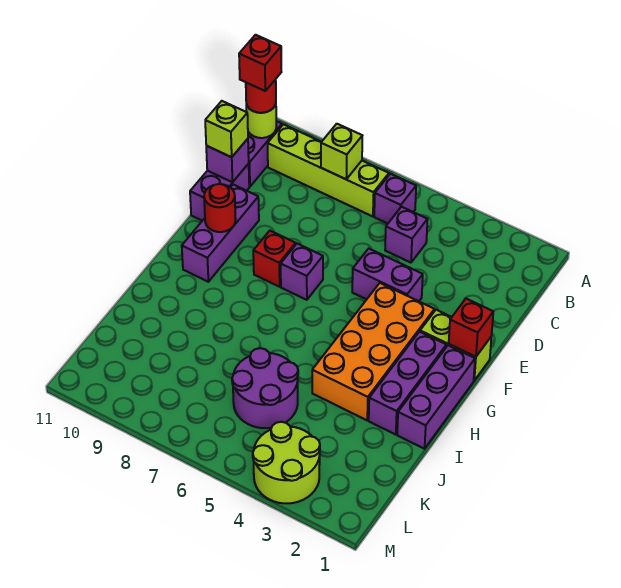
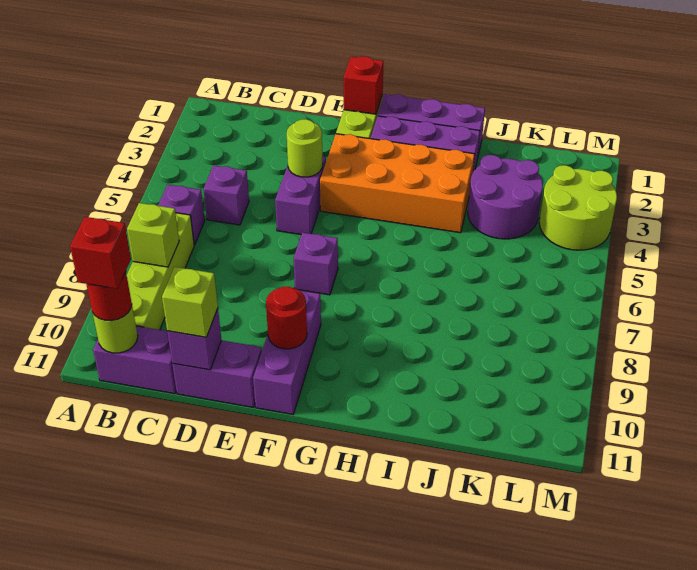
none -> lime round brick E4 level 2
purple brick E10:G10 level 1 -> purple brick F9:F11 level 1
red brick F8 level 1 -> none
purple round brick J5:K6 level 1 -> purple round brick J3:K4 level 1

